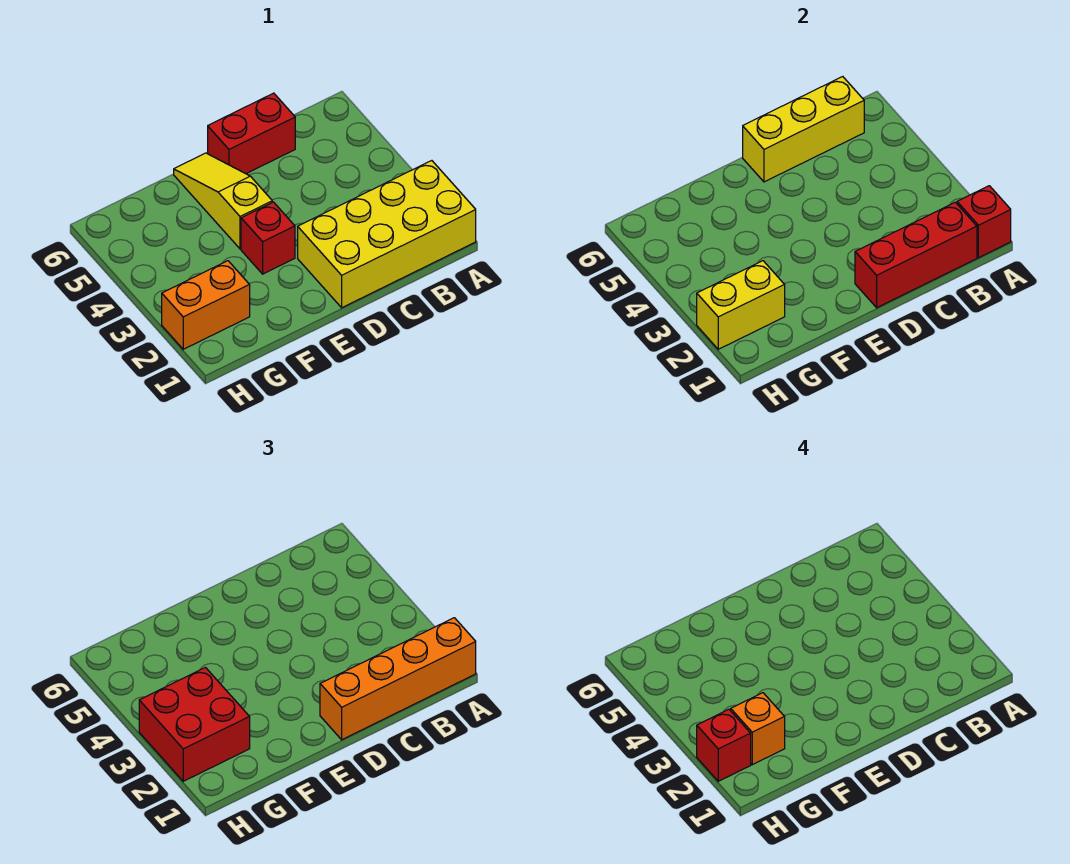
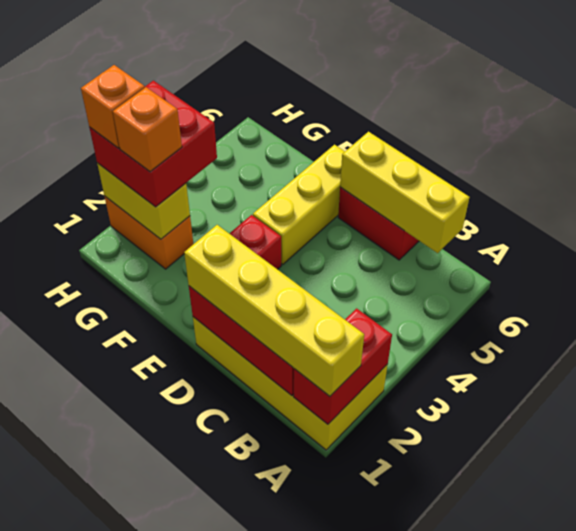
red brick A1 level 2 -> red brick A1:A2 level 2
orange brick A1:D1 level 3 -> yellow brick A1:D1 level 3
yellow slope E4:E6 level 1 top 4 -> yellow brick E4:E6 level 1
red brick H2 level 4 -> orange brick H2 level 4

